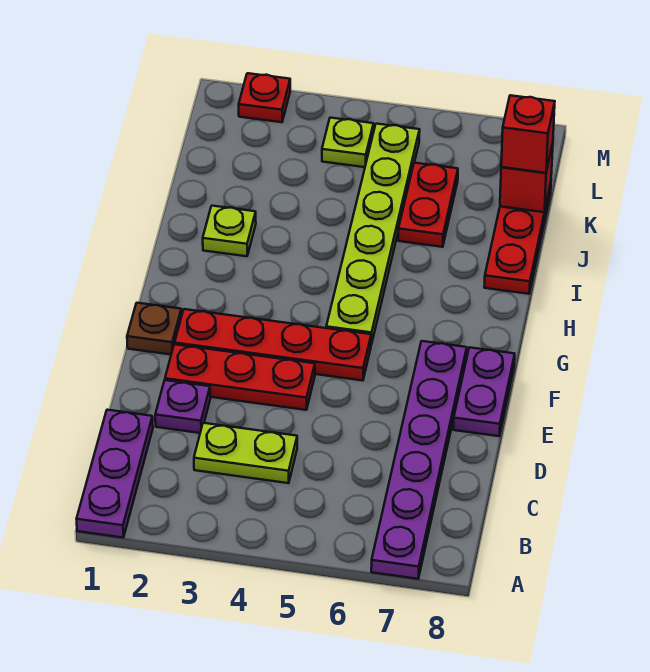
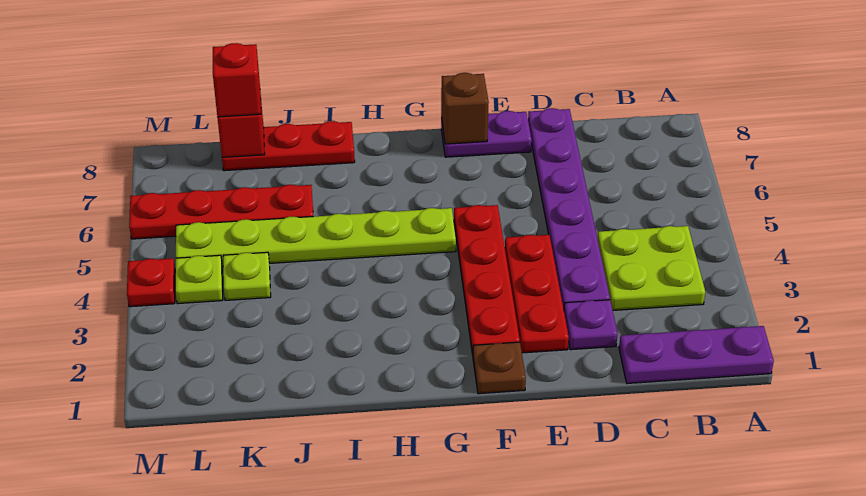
purple plate A7:F7 level 1 -> purple plate D3:D8 level 1
lime plate C3:C4 level 1 -> lime plate B3:C4 level 1
none -> brown brick F8 level 2
lime plate I2 level 1 -> lime plate K4 level 1
red plate J6:K6 level 1 -> red plate J6:M6 level 1
red plate M2 level 1 -> red plate M4 level 1

